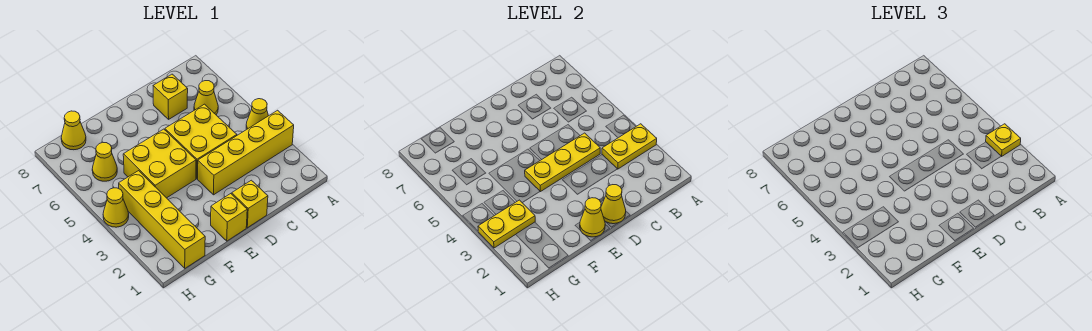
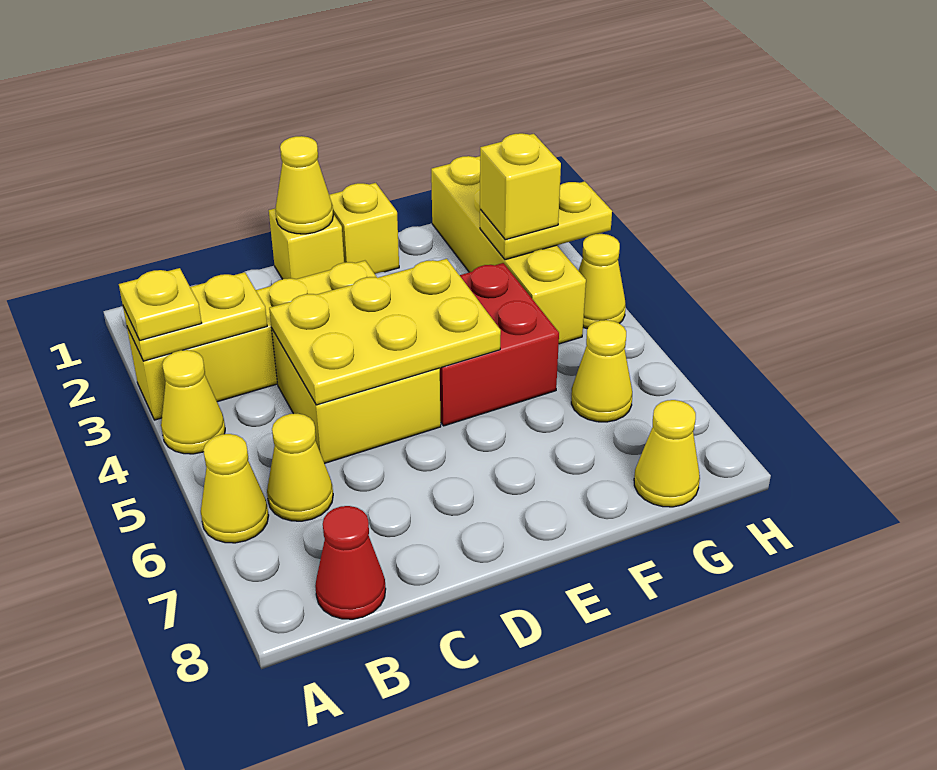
none -> red cone B8 level 1
yellow plate C4:E4 level 2 -> yellow plate C4:E5 level 2
yellow brick C7 level 1 -> yellow brick G3 level 3
yellow cone E1 level 2 -> yellow cone A6 level 1
yellow brick E4:F5 level 1 -> red brick E4:F5 level 1

